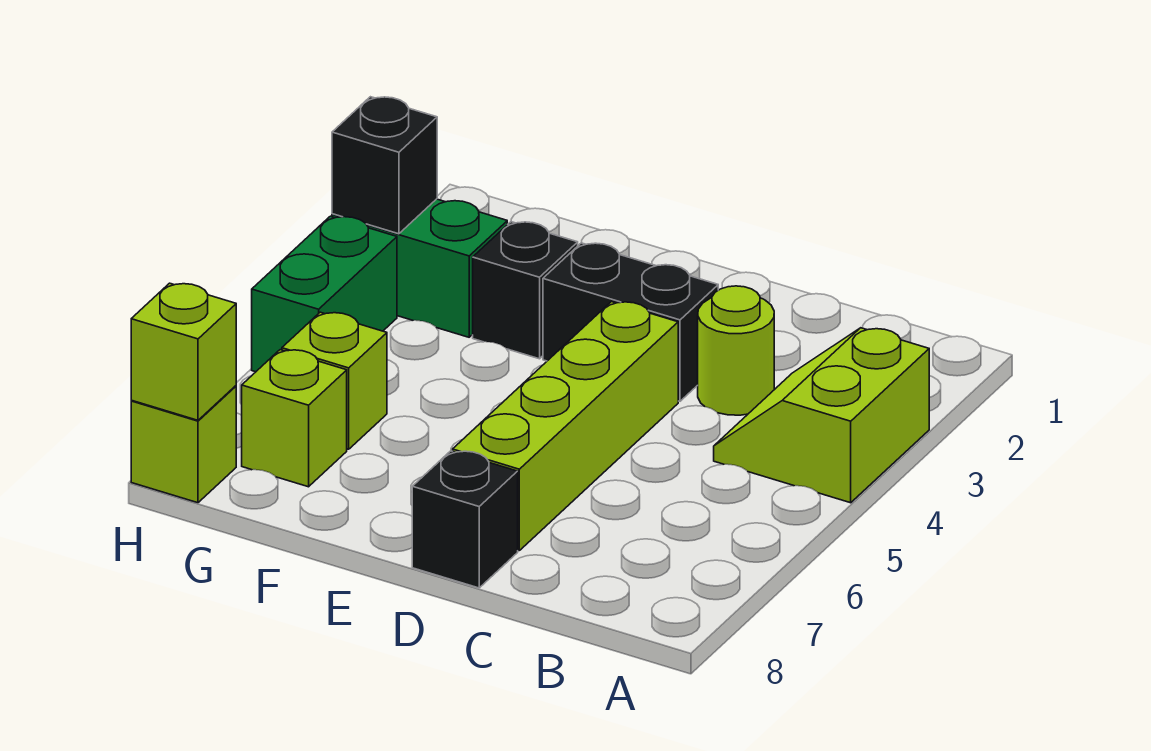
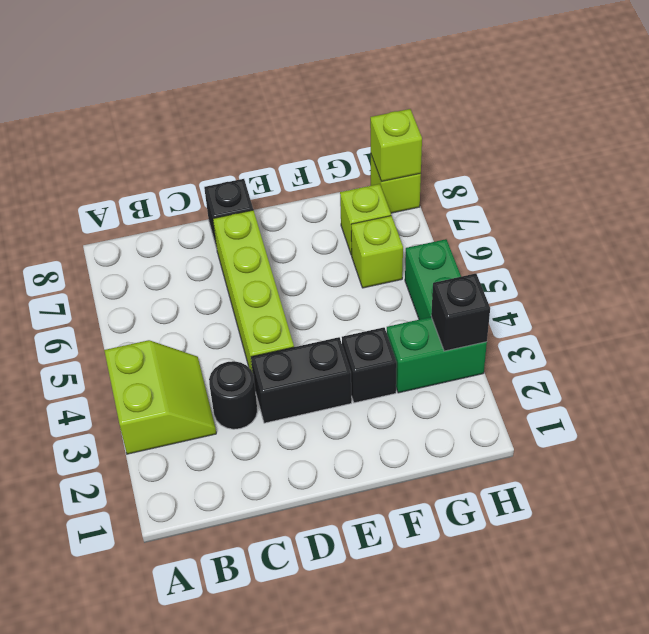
lime round brick C3 level 1 -> black round brick C3 level 1

